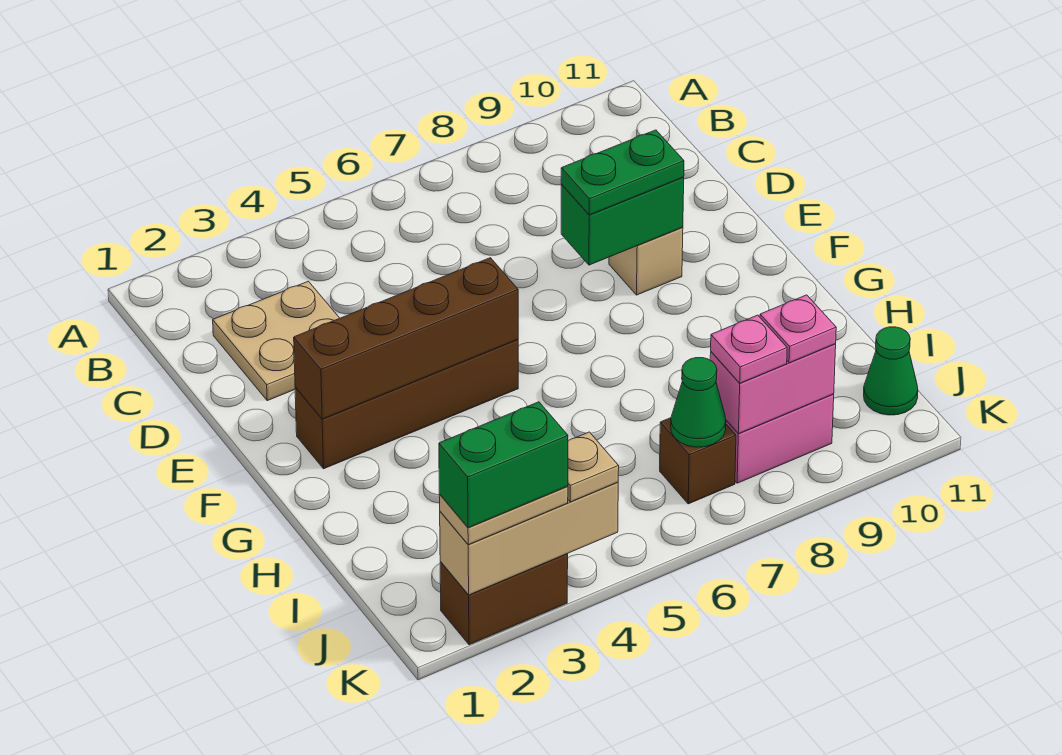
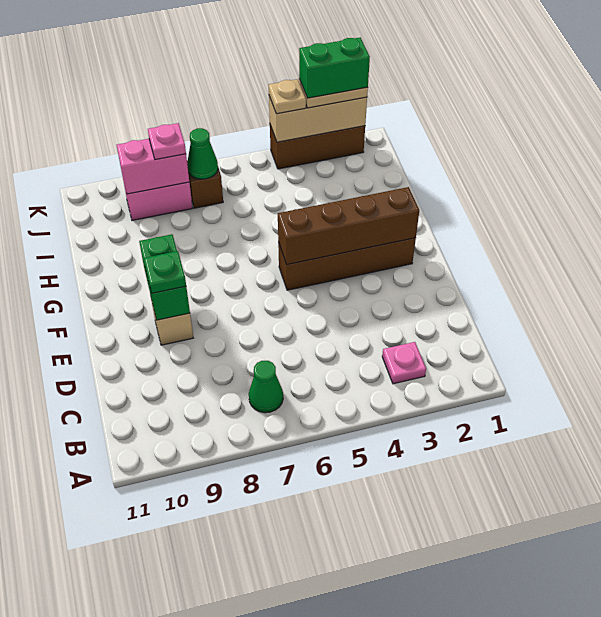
tan plate C2:D3 level 1 -> none
green brick E8:E9 level 2 -> green brick E9:F9 level 2
green plate E8:E9 level 3 -> green plate E9 level 3
pink plate J9 level 3 -> pink plate B3 level 1
green cone J11 level 1 -> green cone B7 level 1
brown brick K2:K3 level 1 -> brown brick K2:K4 level 1

